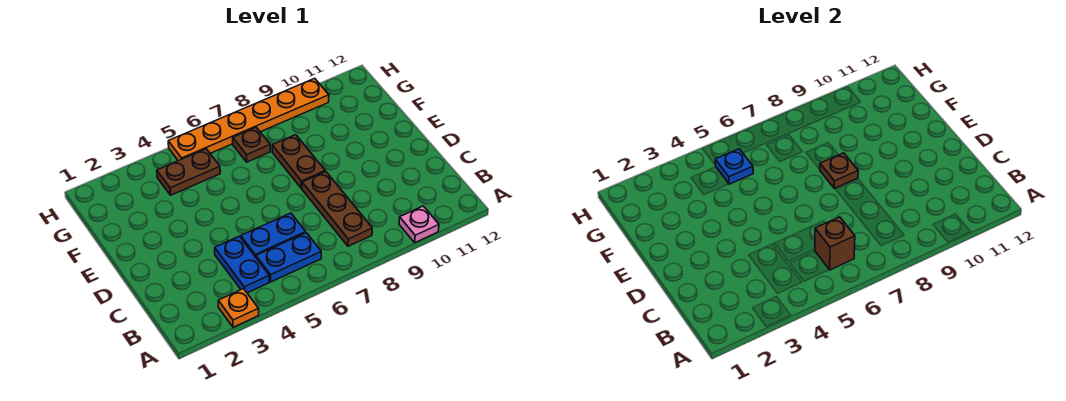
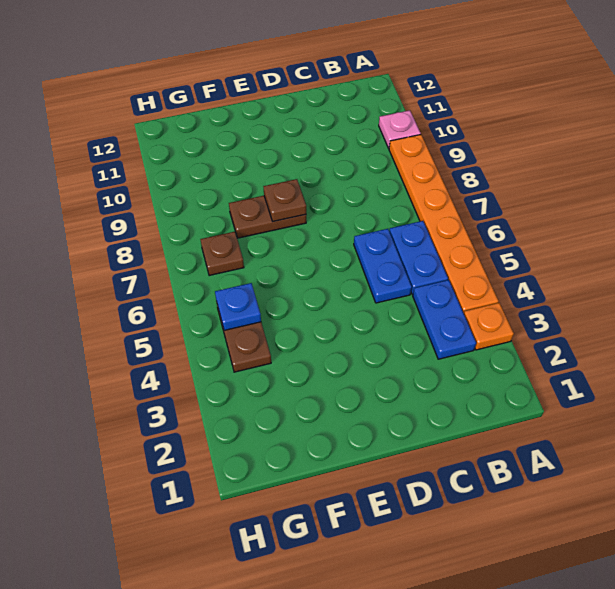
blue plate B4:C4 level 1 -> blue plate B3:B4 level 1
brown brick B6 level 2 -> none
brown plate B8:D8 level 1 -> none
orange plate H5:H10 level 1 -> orange plate A4:A9 level 1

